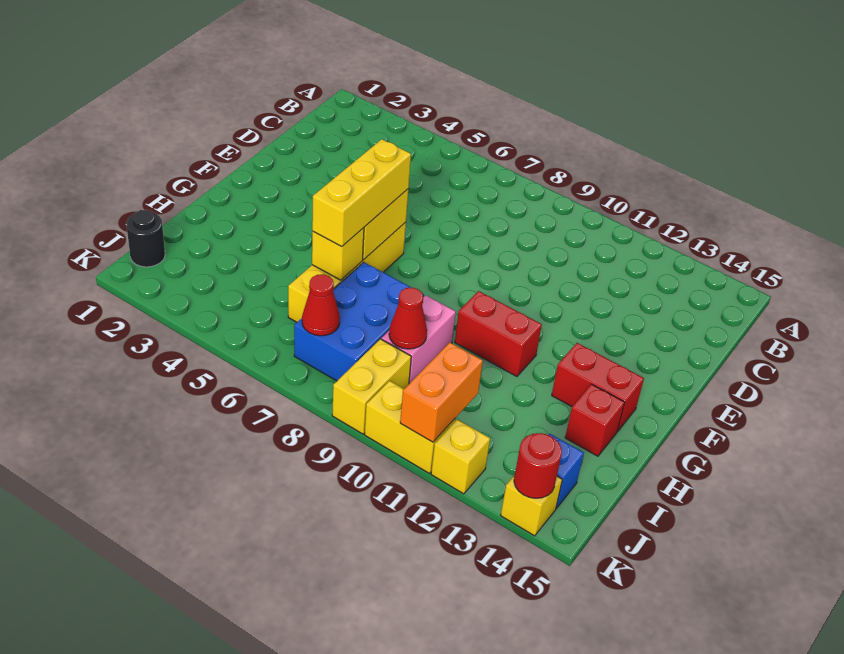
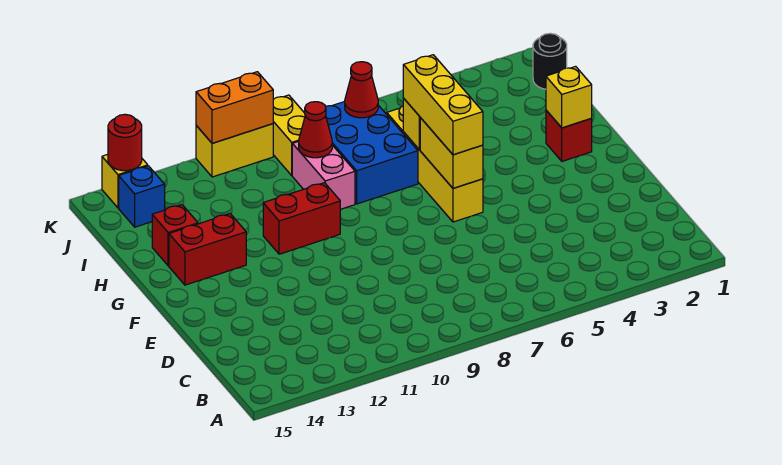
none -> red brick G2 level 1
orange brick J11:K11 level 2 -> orange brick K10:K11 level 2
yellow brick K12 level 1 -> yellow brick G2 level 2

